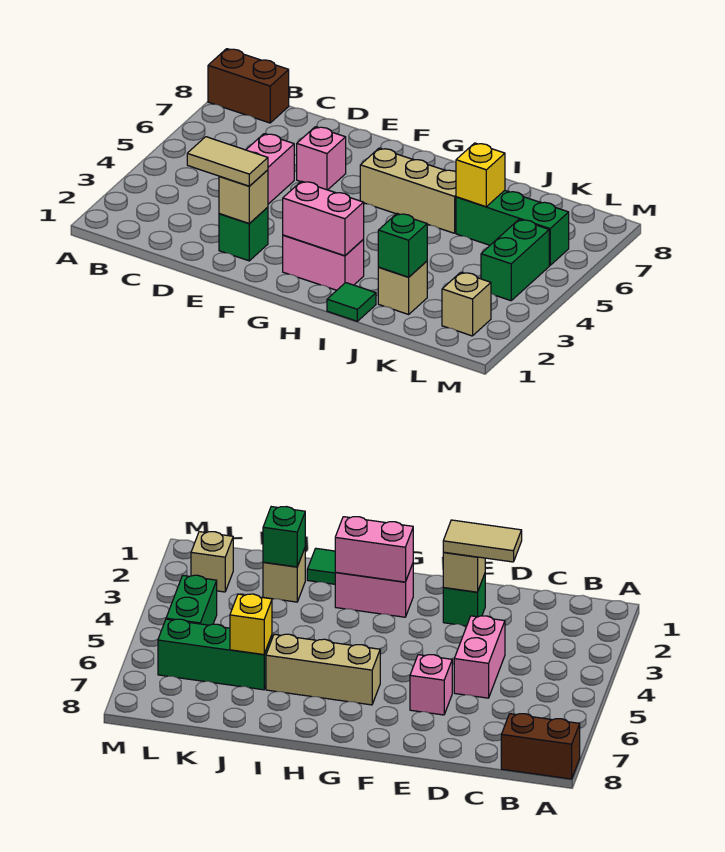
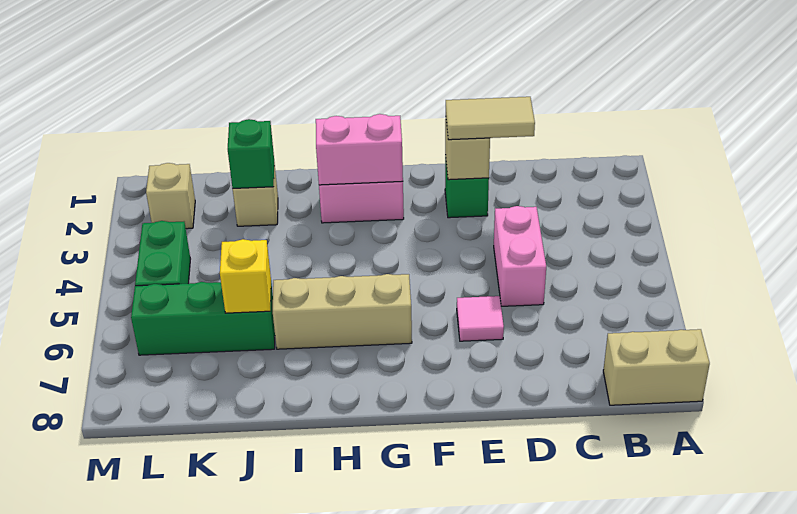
brown brick A8:B8 level 1 -> tan brick A8:B8 level 1
pink brick E6 level 1 -> pink tile E6 level 1
green tile I1 level 1 -> none

